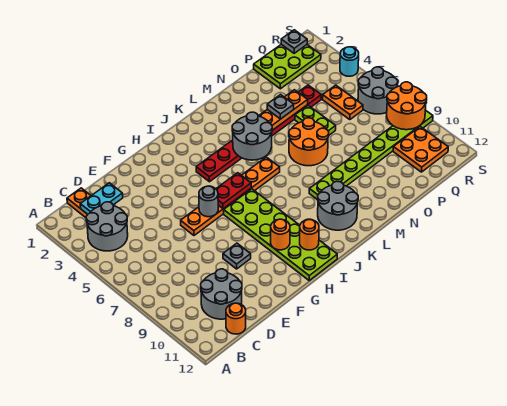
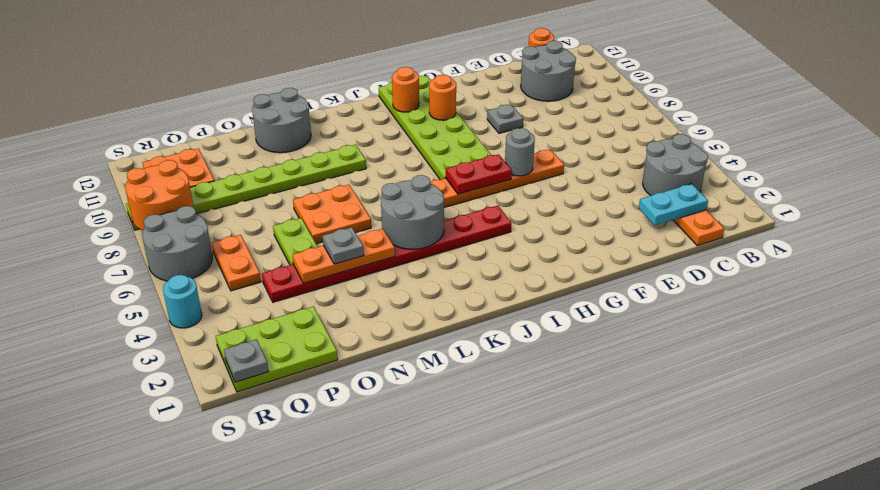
grey round brick K10:L11 level 1 -> grey round brick M11:N12 level 1
orange round brick M6:N7 level 1 -> orange plate M6:N7 level 1

